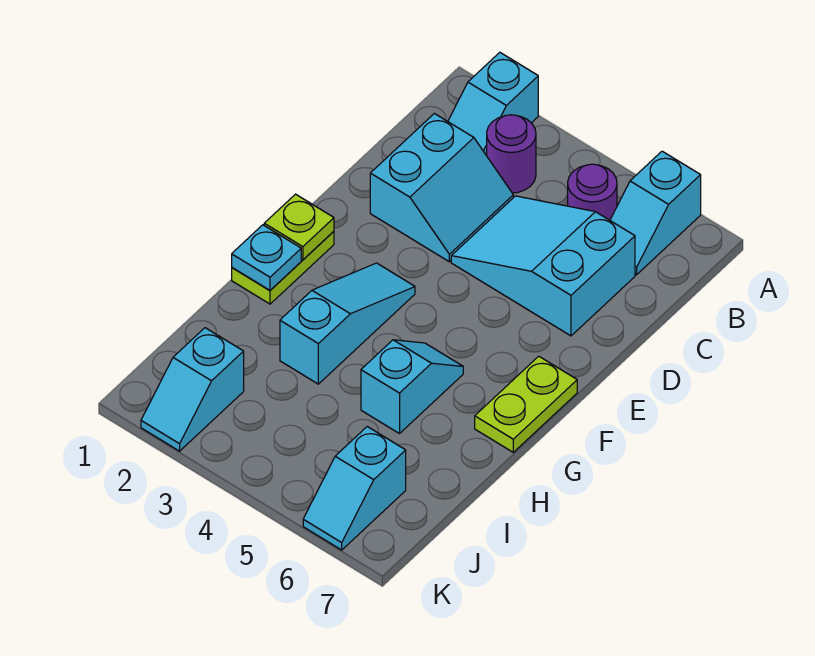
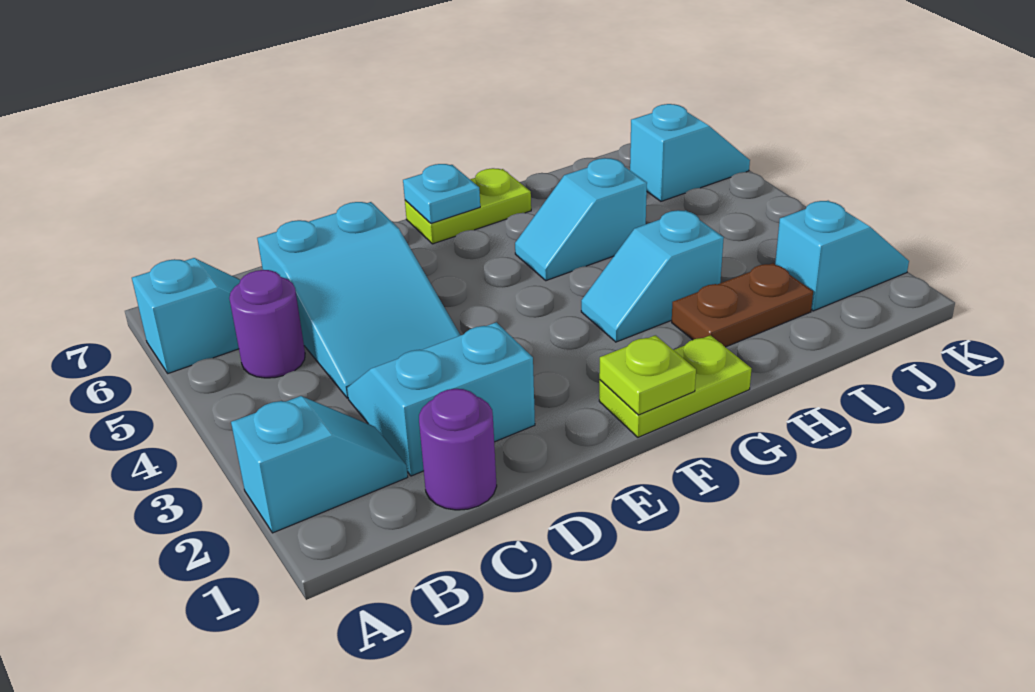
purple round brick B3 level 1 -> purple round brick C1 level 1
cyan slope F3:H3 level 1 top H -> cyan slope G3:H3 level 1 top H
cyan plate G1 level 2 -> cyan plate F7 level 2
none -> brown plate H2:I2 level 1

